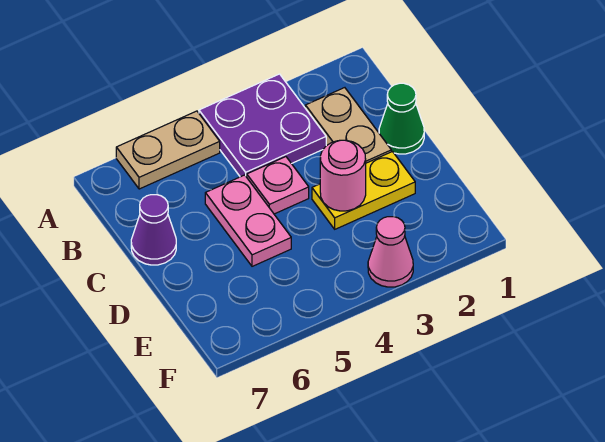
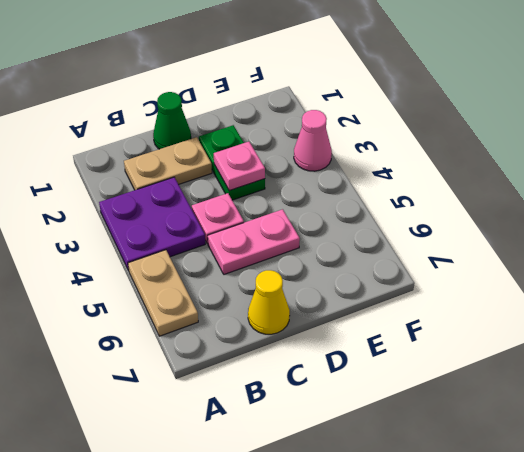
purple cone C7 level 1 -> yellow cone C7 level 1
yellow plate D2:D3 level 1 -> green plate D2:D3 level 1
pink round brick D3 level 2 -> pink plate D3 level 2

